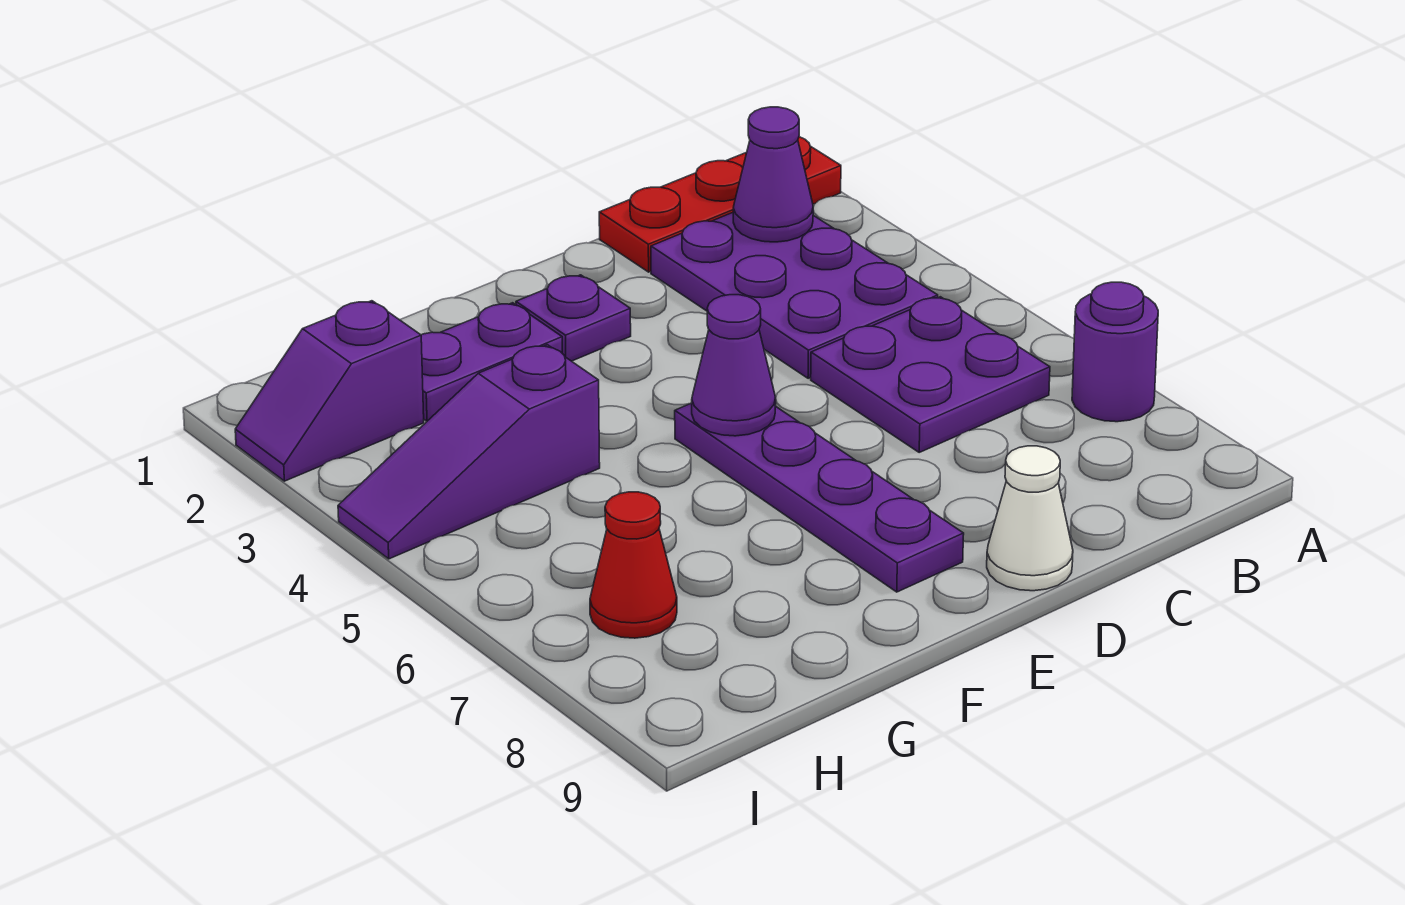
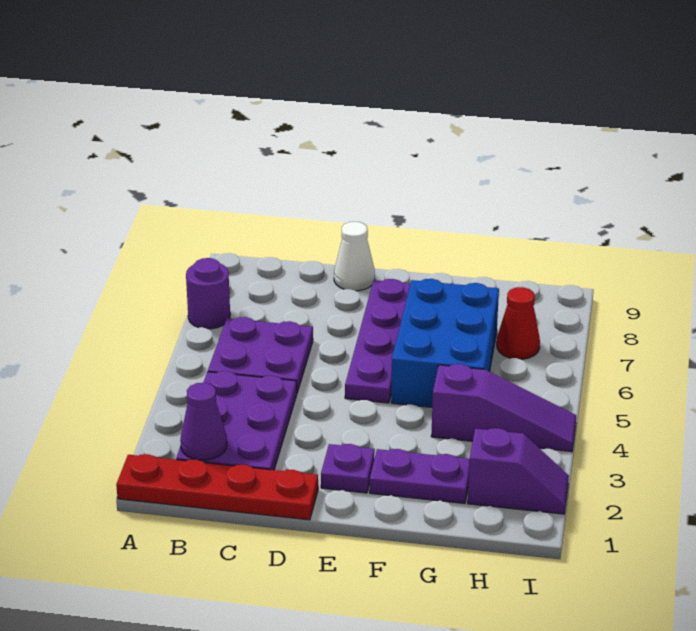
red plate A1:C1 level 1 -> red plate A1:D1 level 1
purple cone E5 level 2 -> none
none -> blue brick F5:G7 level 1

